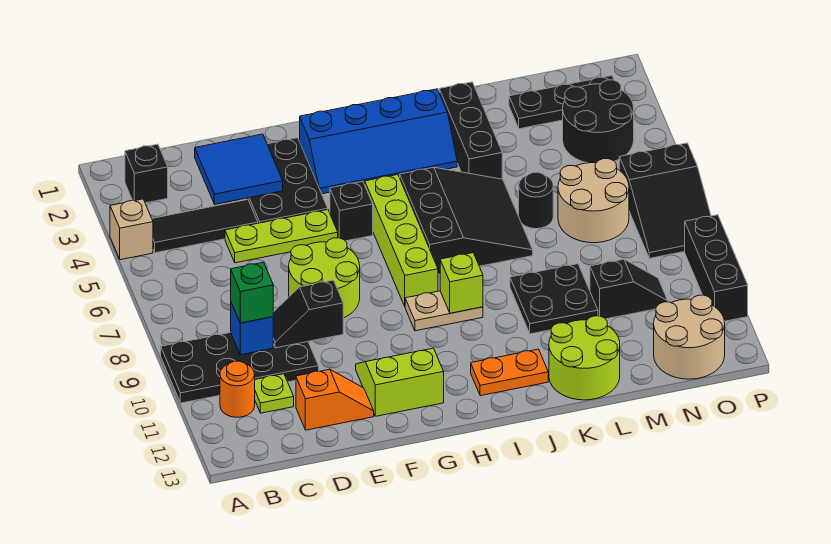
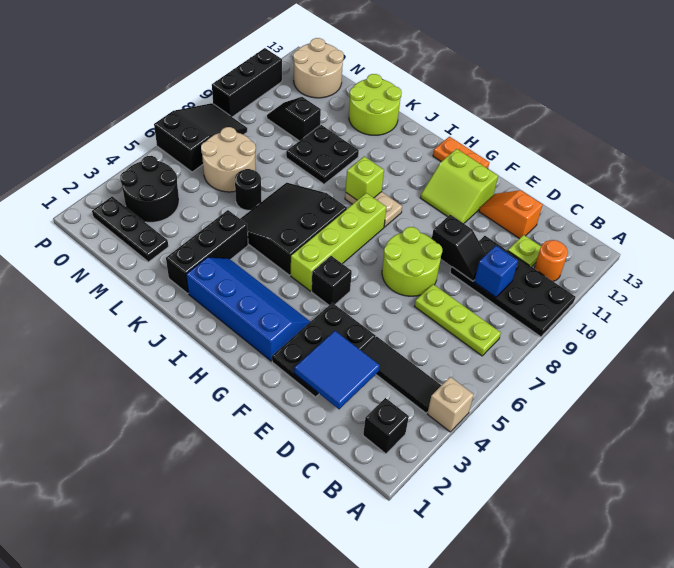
green brick C9 level 3 -> none
lime plate D5:F5 level 1 -> lime plate B7:D7 level 1
orange plate I12:J12 level 1 -> orange plate G13:H13 level 1

